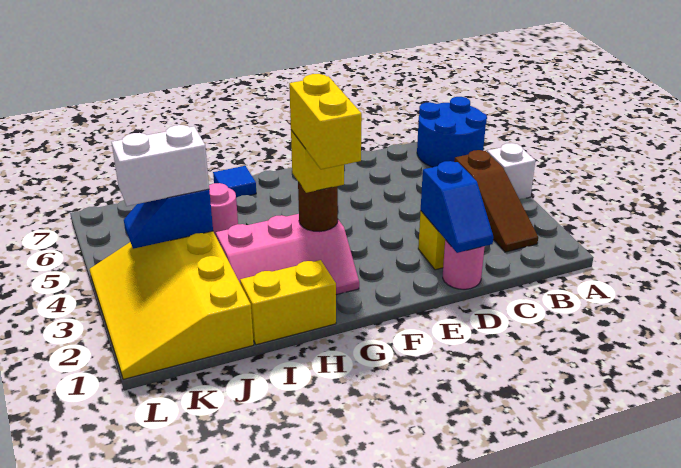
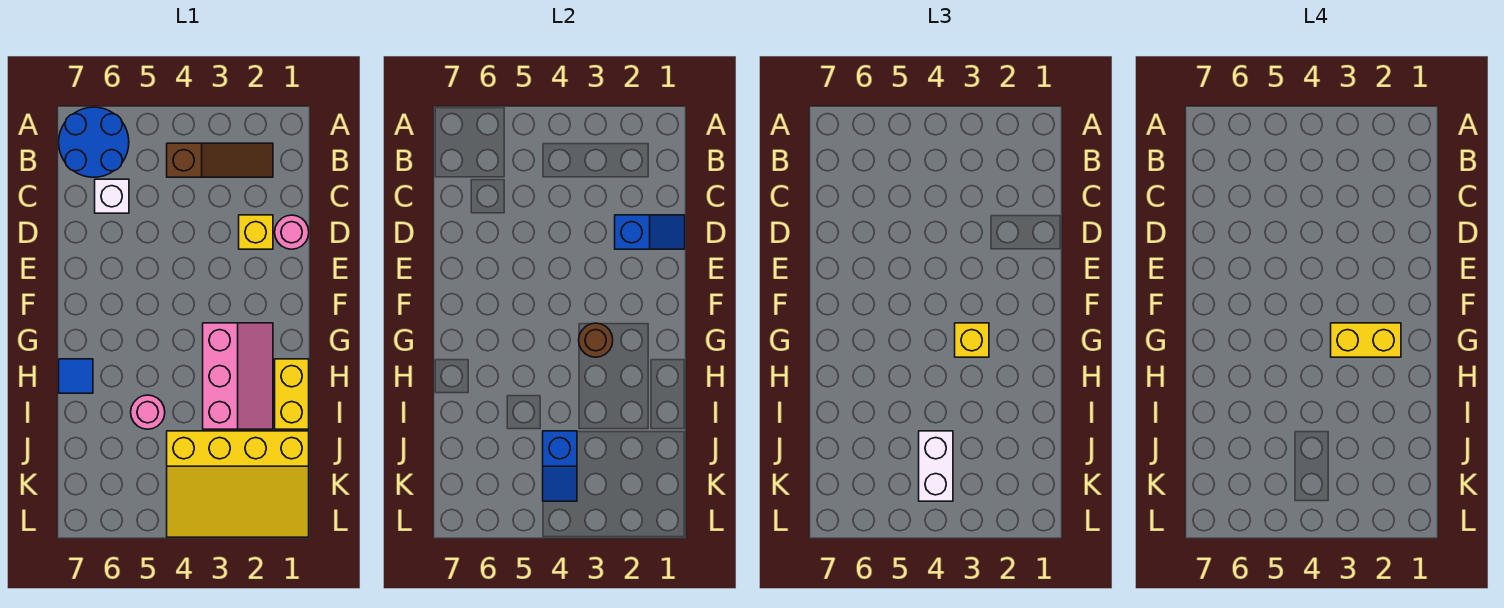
white brick A4 level 1 -> white brick C6 level 1

